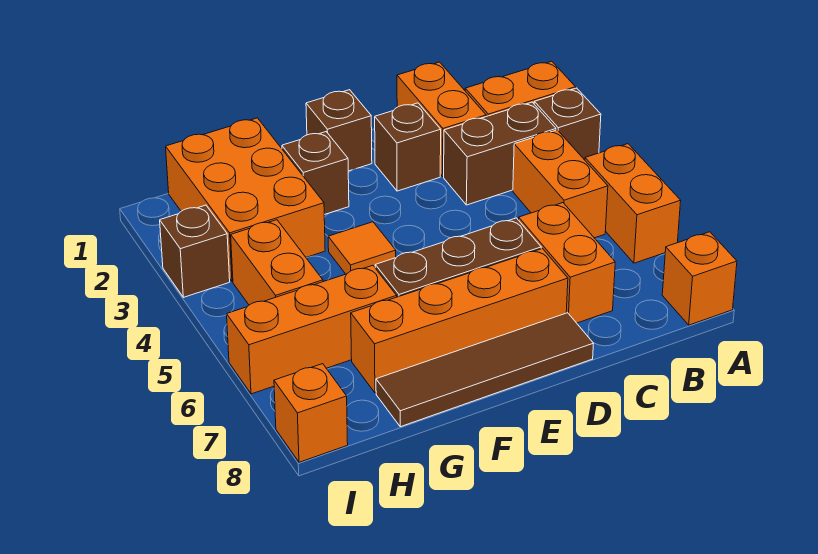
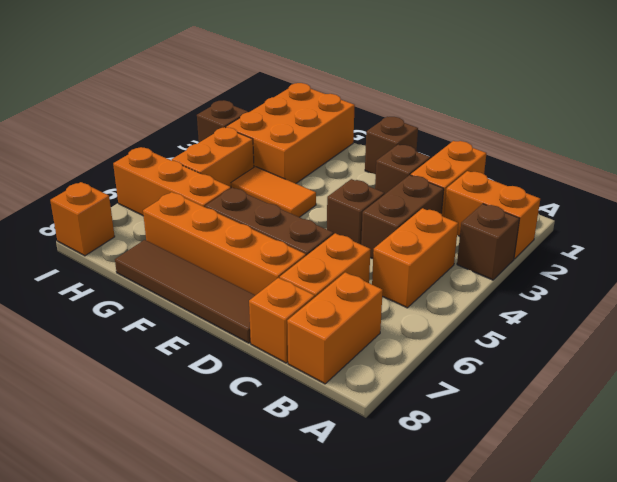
orange brick A5:A6 level 1 -> orange brick B7:B8 level 1
orange brick A8 level 1 -> orange brick C8 level 1
brown brick B3:C3 level 1 -> brown brick C3:C4 level 1
brown brick F2 level 1 -> brown brick D4 level 1
orange tile F4 level 1 -> orange tile F4:G4 level 1

